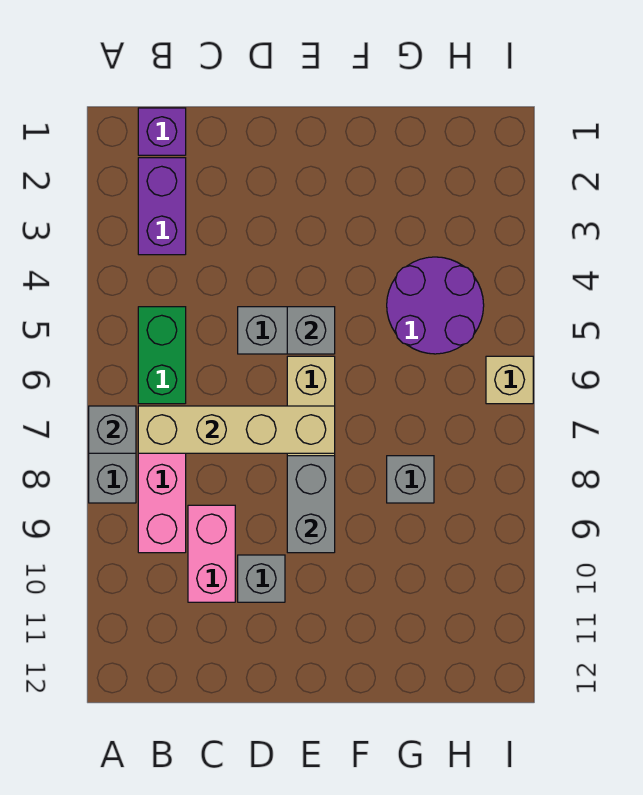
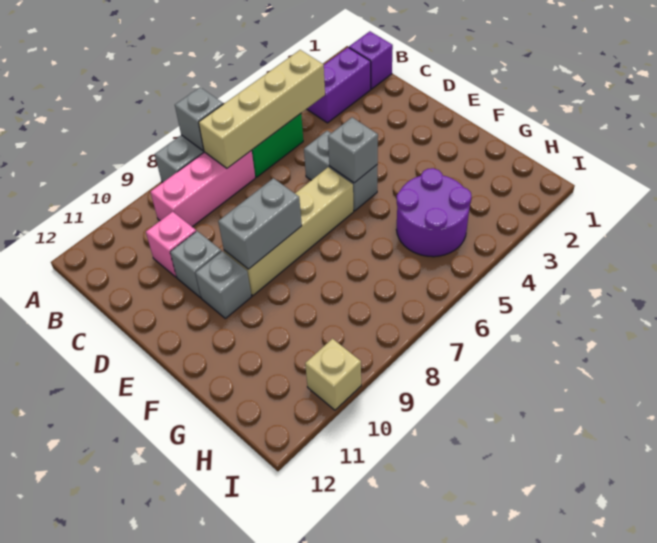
tan brick B7:E7 level 2 -> tan brick B4:B7 level 2
pink brick C9:C10 level 1 -> pink brick C10 level 1
grey brick G8 level 1 -> grey brick E10 level 1
tan brick I6 level 1 -> tan brick I10 level 1

